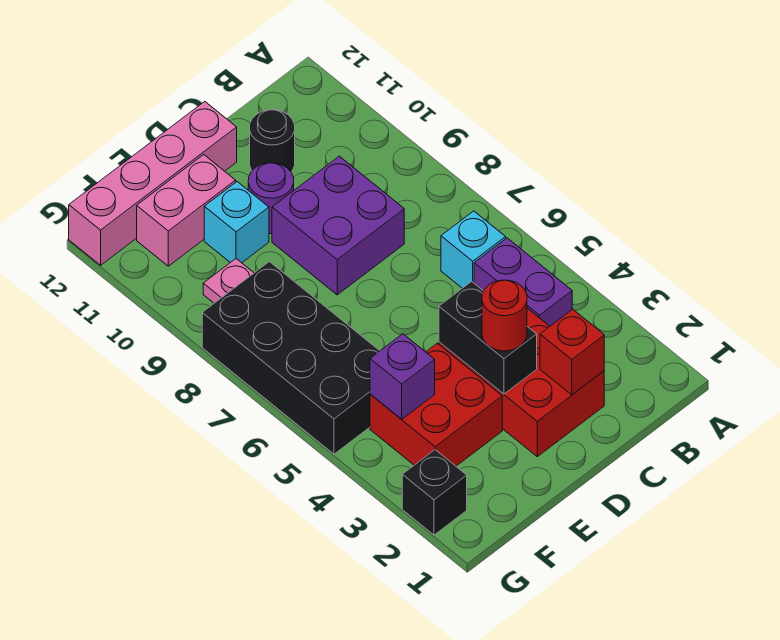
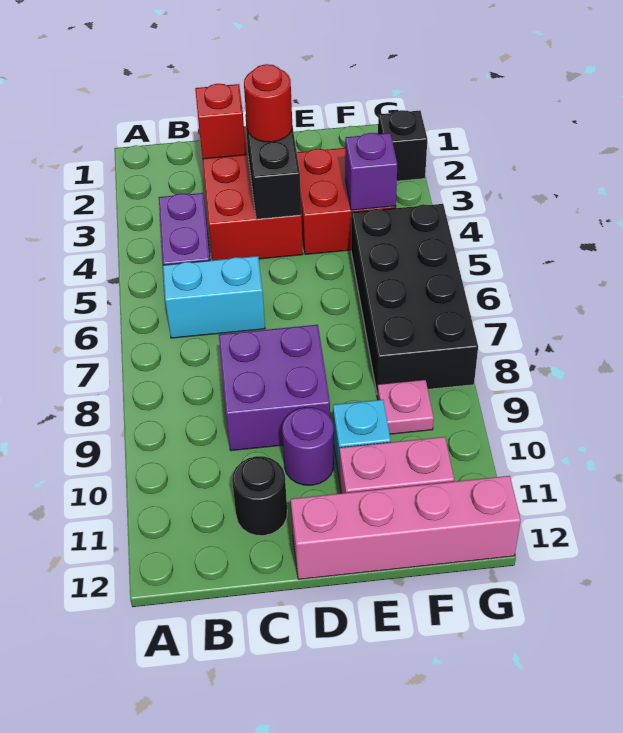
cyan brick B6 level 1 -> cyan brick B6:C6 level 1

